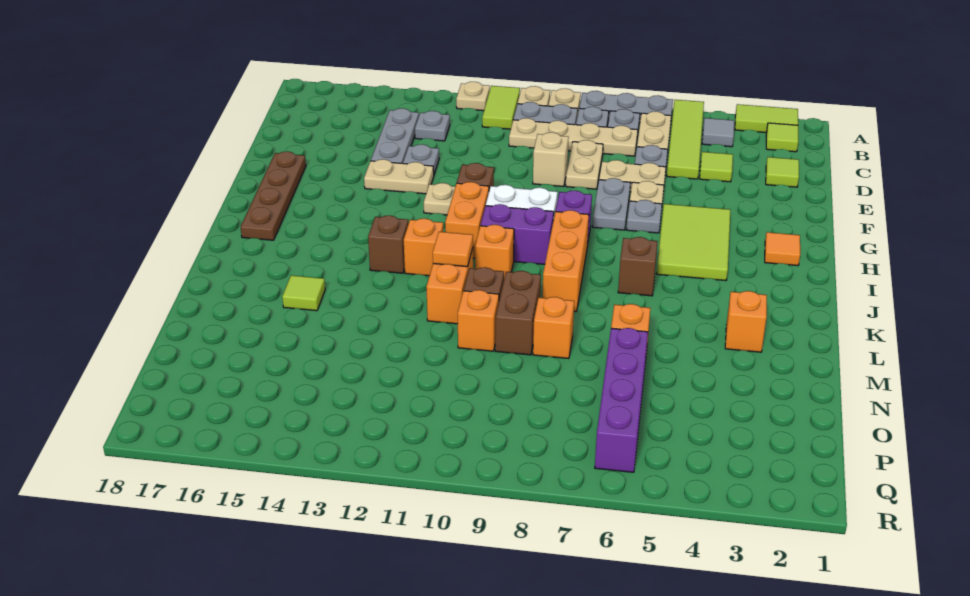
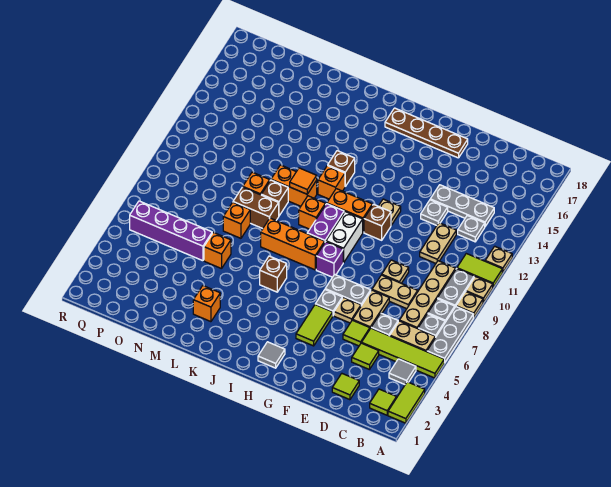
tan brick E9 level 1 -> tan plate E9 level 1
tan plate F13:F14 level 1 -> tan plate D11:D12 level 1
lime tile G4:I5 level 1 -> lime tile G4:G5 level 1
orange tile H2 level 1 -> grey tile H2 level 1
lime tile L15 level 1 -> lime tile E5 level 1

